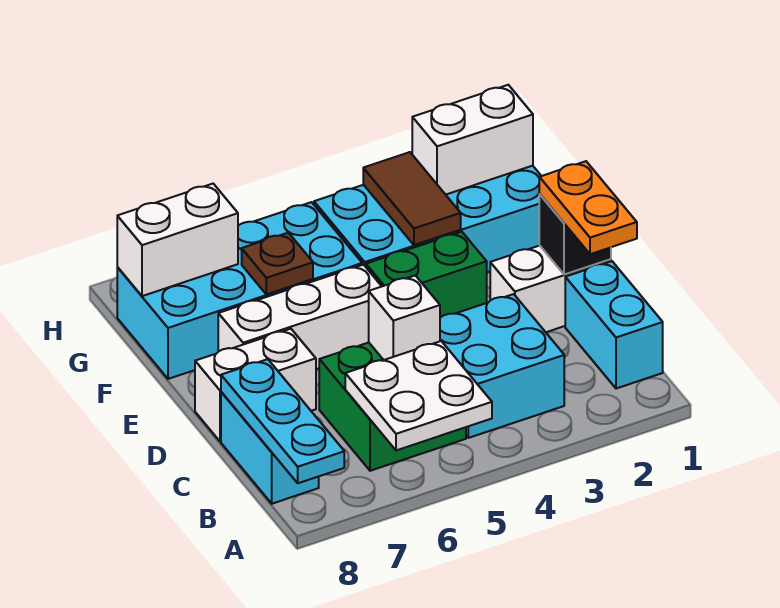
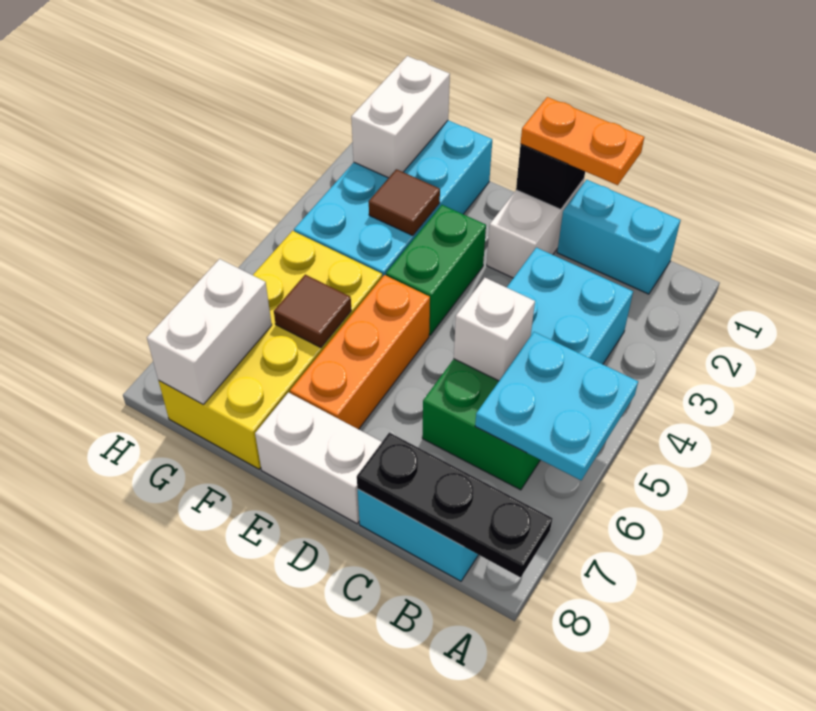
white plate A5:B6 level 2 -> cyan plate A5:B6 level 2
cyan plate A8:C8 level 2 -> black plate A8:C8 level 2
white brick D7:D8 level 1 -> white brick D8:E8 level 1
white brick E5:E7 level 1 -> orange brick E5:E7 level 1
brown tile F3:G3 level 2 -> brown tile F3 level 2
cyan brick F5:G8 level 1 -> yellow brick F5:G8 level 1
brown plate F6 level 2 -> brown tile F6 level 2

